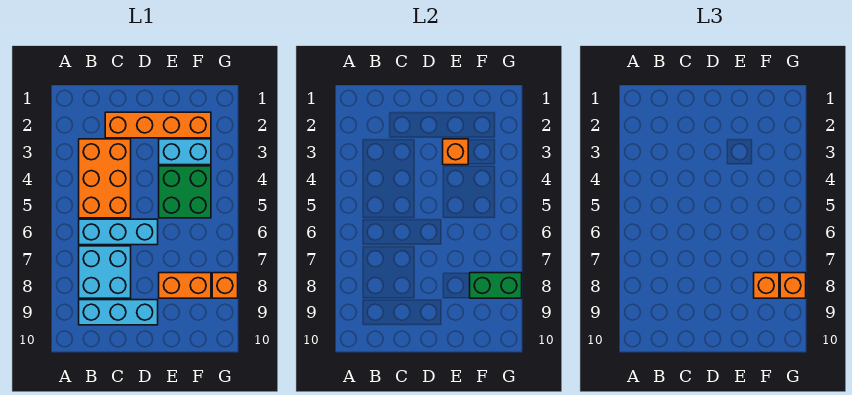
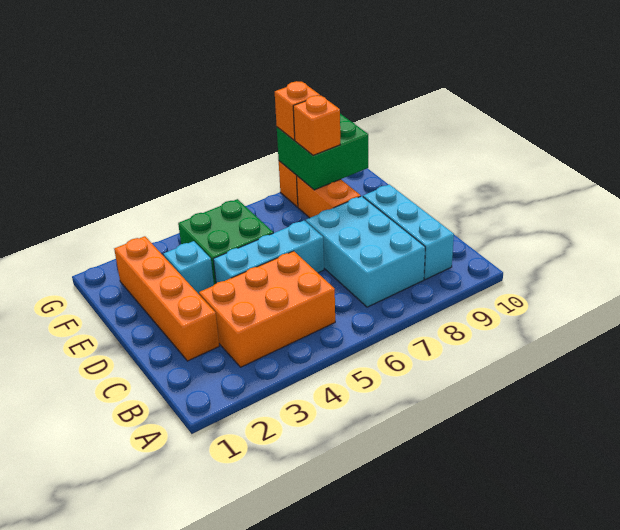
cyan brick B6:D6 level 1 -> cyan brick D4:D6 level 1
cyan brick B7:C8 level 1 -> cyan brick B7:D8 level 1
cyan brick E3:F3 level 1 -> cyan brick E3 level 1
orange brick E3 level 2 -> none
green brick F8:G8 level 2 -> green brick F8:G9 level 2

